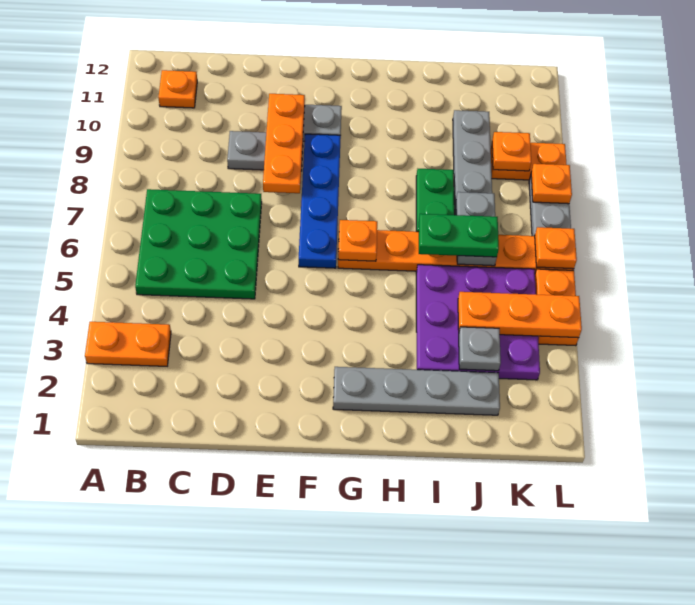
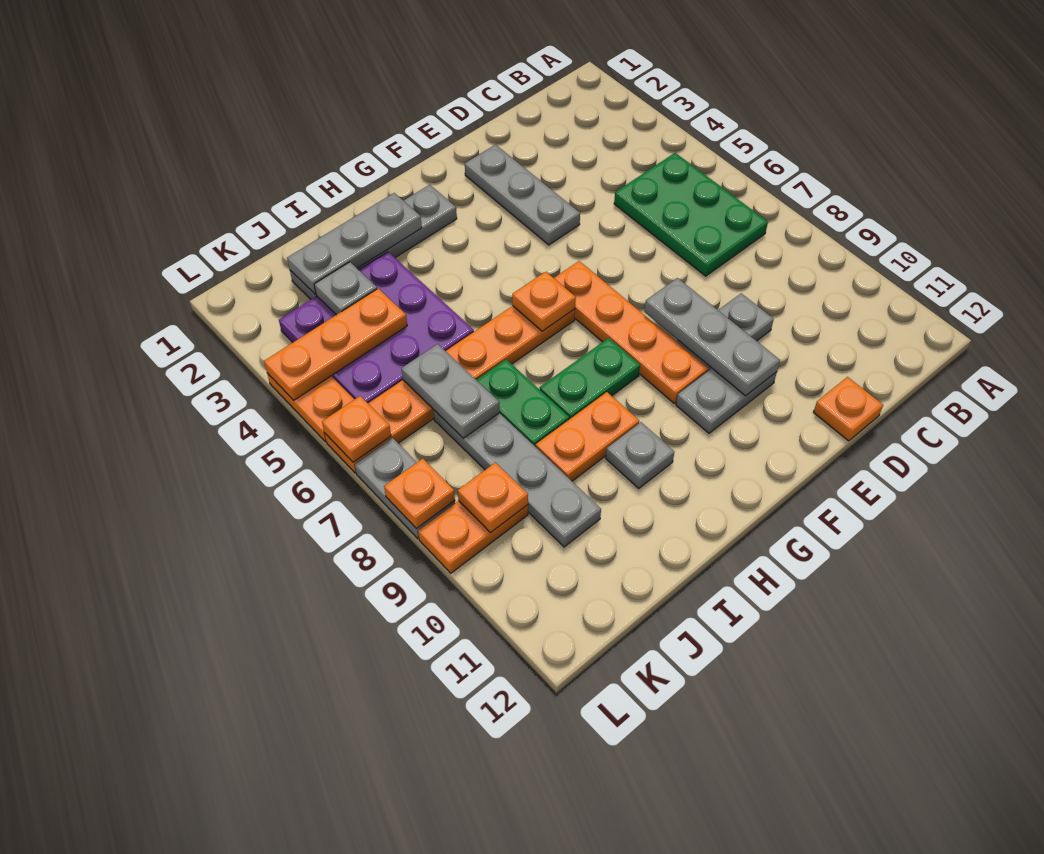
orange plate A3:B3 level 1 -> orange plate H9:I9 level 1
green plate B5:D7 level 1 -> green plate B5:C7 level 1
orange plate B11 level 1 -> orange plate D12 level 1
none -> grey plate E2:E4 level 1
orange plate E8:E10 level 2 -> grey plate E8:E10 level 2
blue plate F6:F9 level 1 -> orange plate F6:F9 level 1
none -> grey plate H2:J2 level 2
none -> grey plate H10 level 1
green plate I6:J6 level 3 -> green plate G8:H8 level 1

